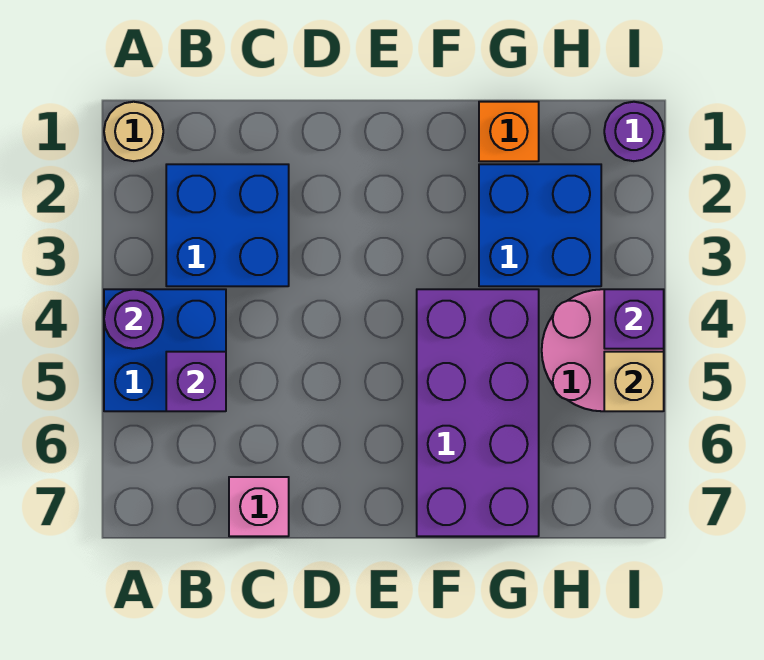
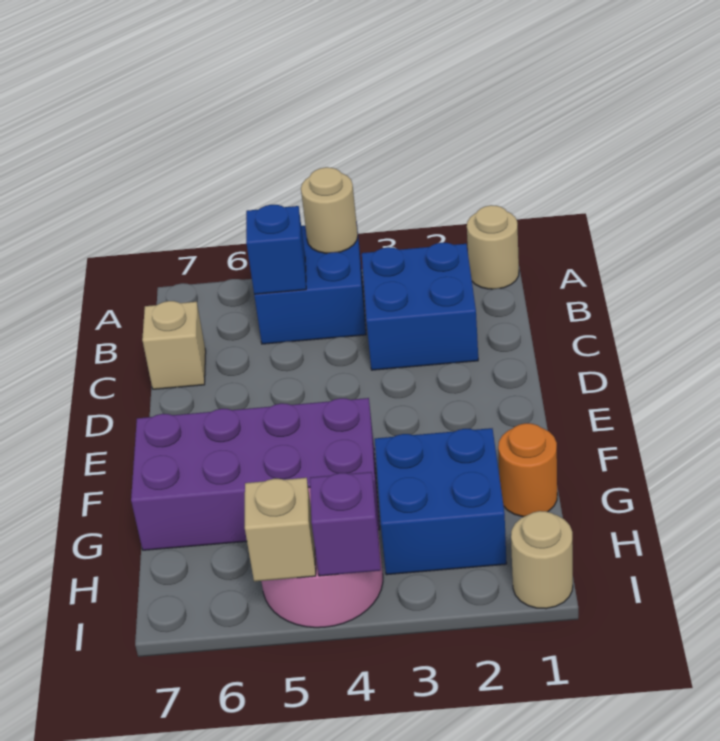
purple round brick A4 level 2 -> tan round brick A4 level 2
purple brick B5 level 2 -> blue brick B5 level 2
pink brick C7 level 1 -> tan brick C7 level 1
orange brick G1 level 1 -> orange round brick G1 level 1
purple round brick I1 level 1 -> tan round brick I1 level 1

